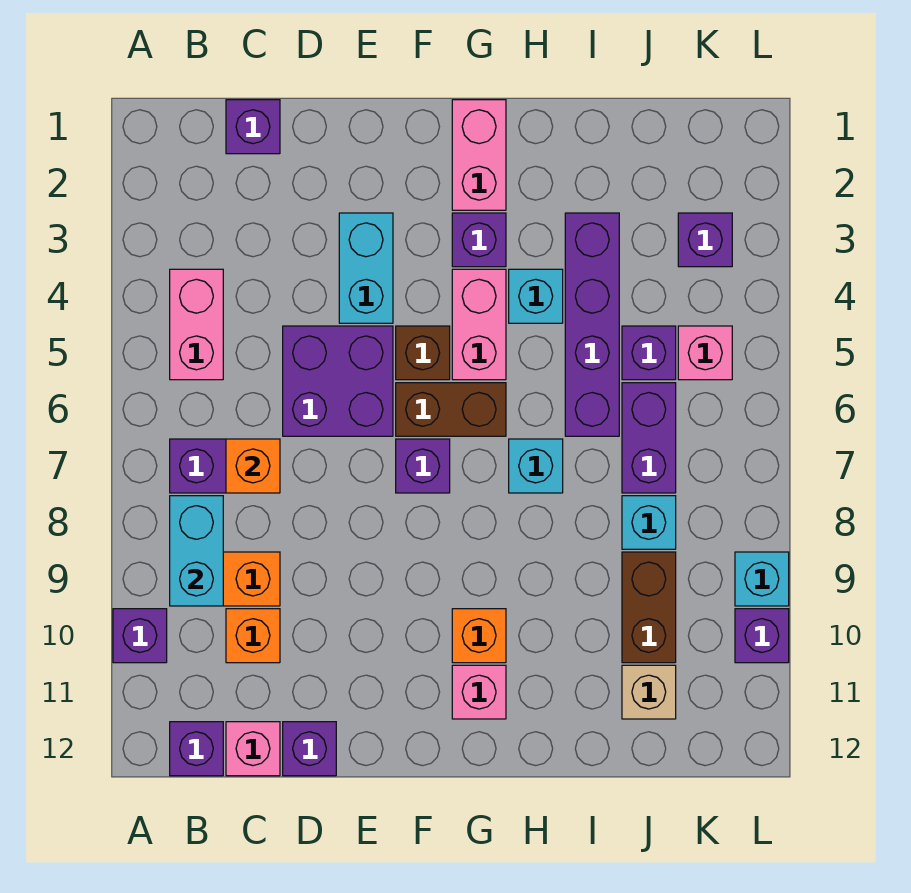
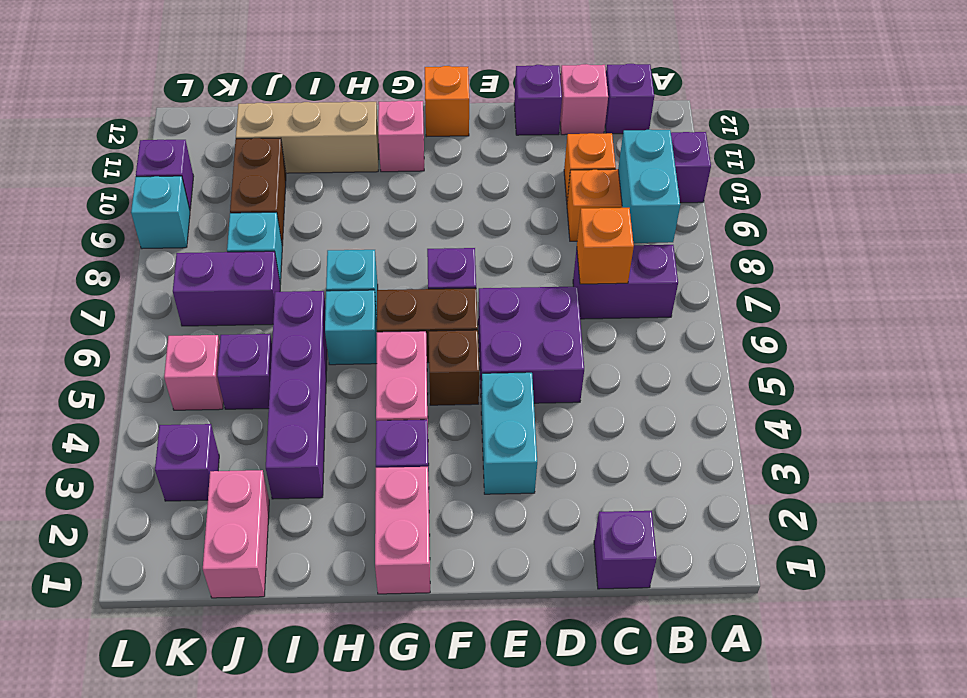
pink brick B4:B5 level 1 -> pink brick J1:J2 level 1
orange brick G10 level 1 -> orange brick F12 level 1
cyan brick H4 level 1 -> cyan brick H6 level 1
purple brick J6:J7 level 1 -> purple brick J7:K7 level 1
tan brick J11 level 1 -> tan brick H11:J11 level 1

